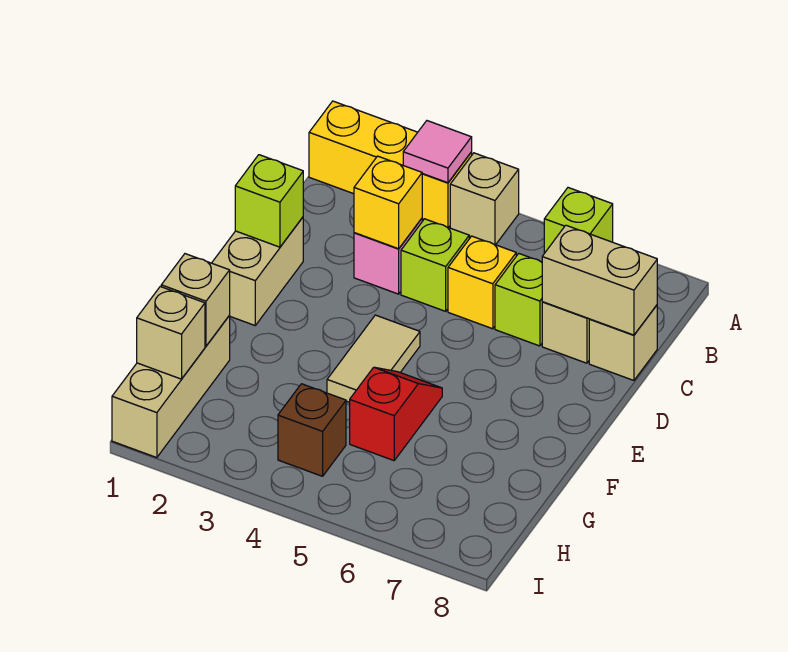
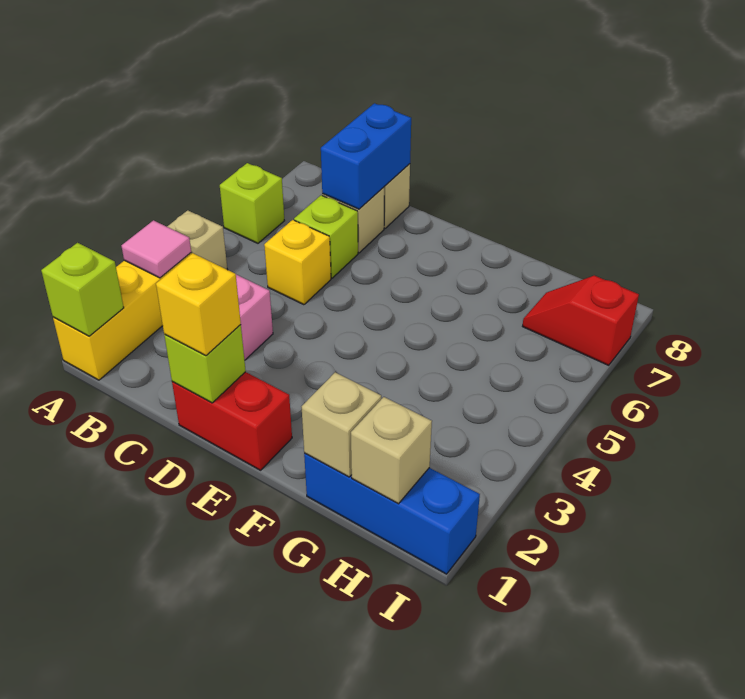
yellow brick C3 level 2 -> yellow brick D1 level 3
lime brick C4 level 1 -> lime brick A1 level 2
tan brick C7:C8 level 2 -> blue brick C7:C8 level 2
tan brick D1:E1 level 1 -> red brick D1:E1 level 1
tan tile E4:F4 level 1 -> none
red slope F5:G5 level 1 top G -> red slope H7:I7 level 1 top I
tan brick G1:I1 level 1 -> blue brick G1:I1 level 1
brown brick H4 level 1 -> none

